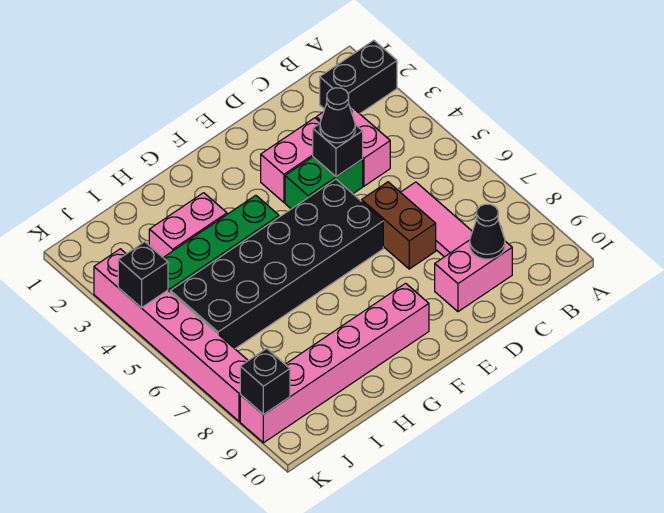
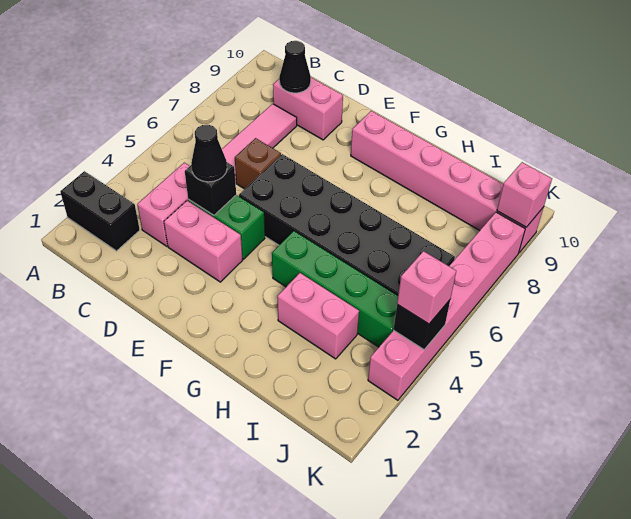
brown brick D6:D7 level 1 -> brown brick D6 level 1
none -> pink brick K4 level 3
black brick K9 level 2 -> pink brick K9 level 2

